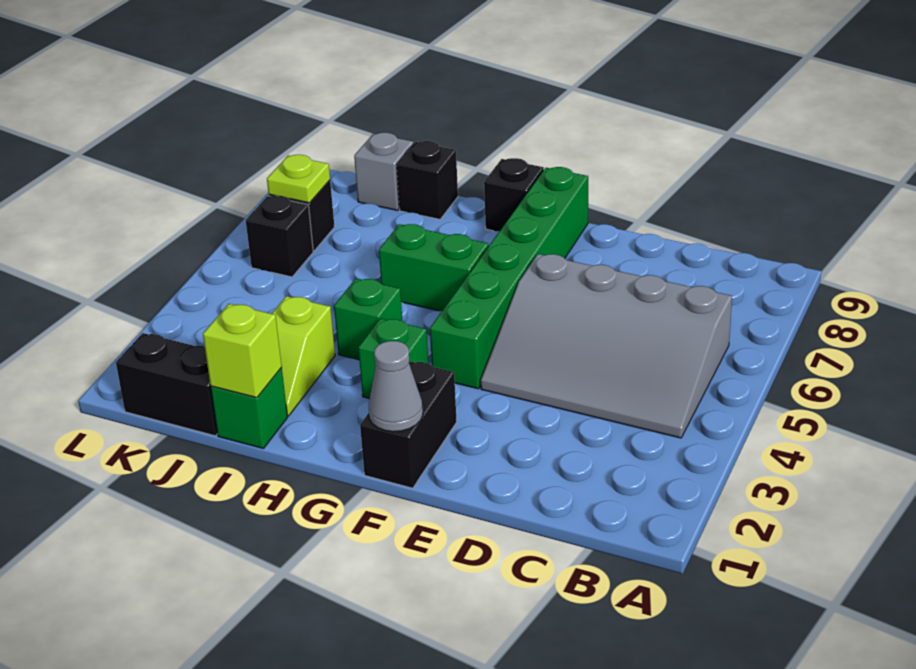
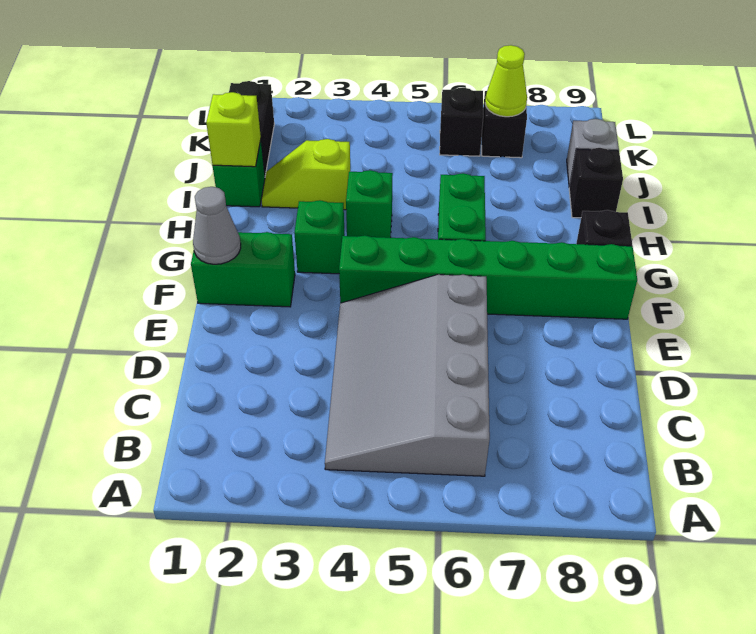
black brick F1:F2 level 1 -> green brick F1:F2 level 1
lime plate K7 level 2 -> lime cone K7 level 2

